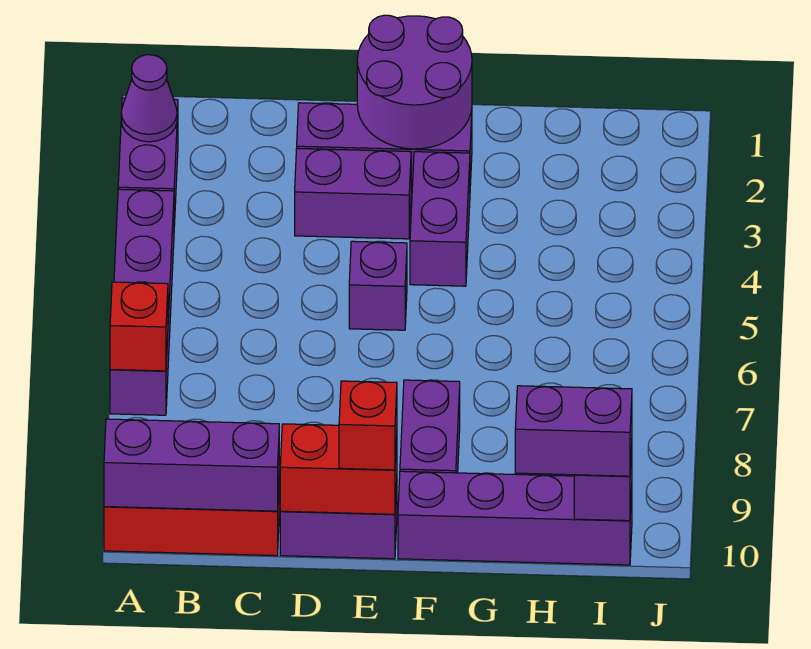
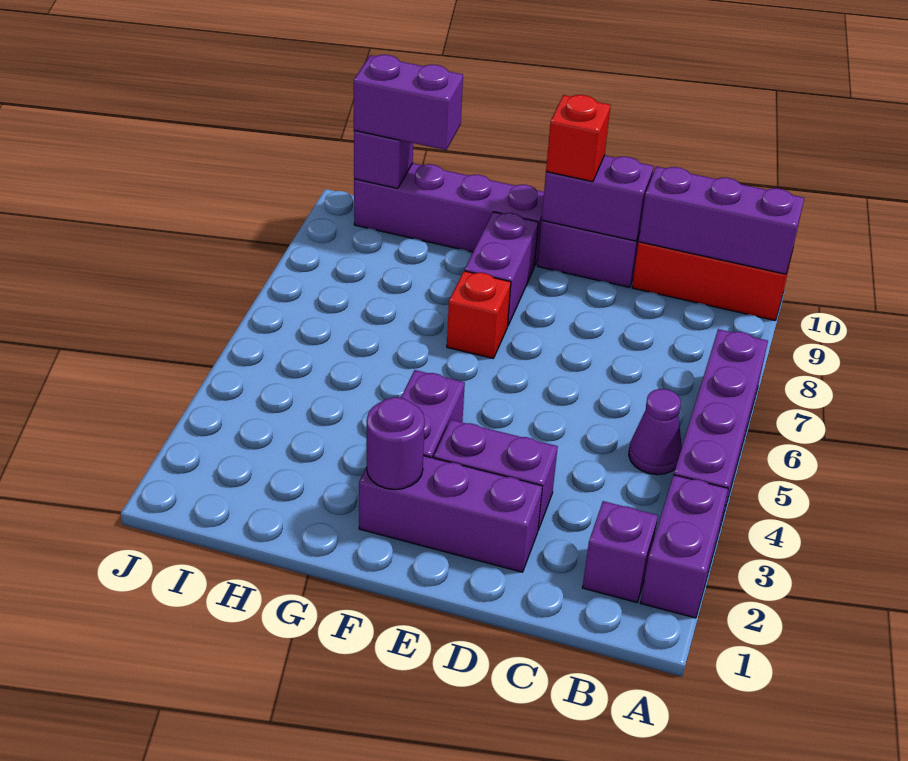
purple cone A2 level 2 -> purple cone B5 level 1
red brick A7 level 2 -> red brick F7 level 1
red brick D10:E10 level 2 -> purple brick D10:E10 level 2
purple round brick E1:F2 level 2 -> purple round brick F2 level 2
purple brick E5 level 1 -> purple brick B2 level 1

